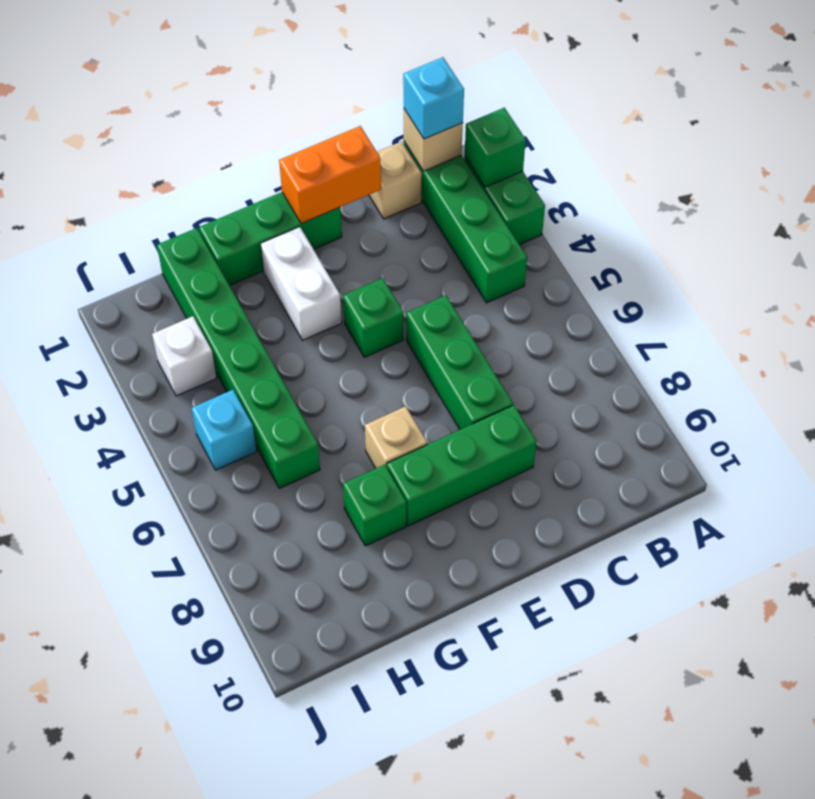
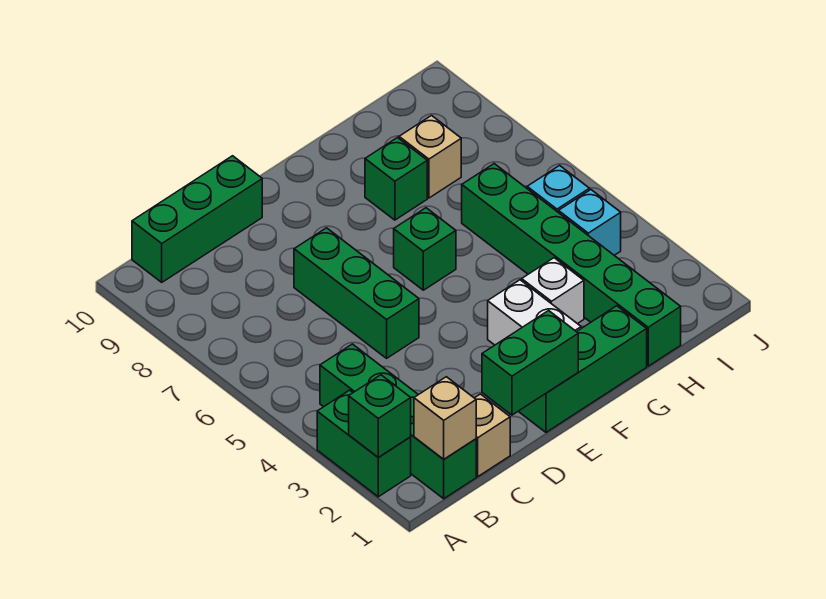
cyan brick B1 level 3 -> cyan brick I4 level 1
orange brick D1:E1 level 2 -> green brick D1:E1 level 2
green brick D8:F8 level 1 -> green brick B10:D10 level 1
green brick E4 level 1 -> green brick F6 level 1
tan brick F7 level 1 -> tan brick H8 level 1
white brick I3 level 1 -> white brick G3 level 1

